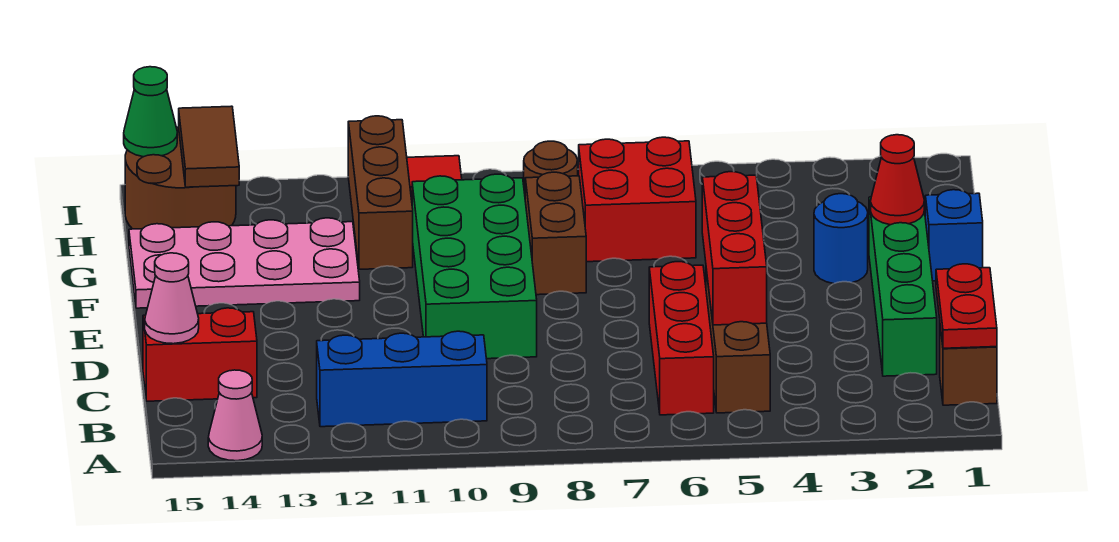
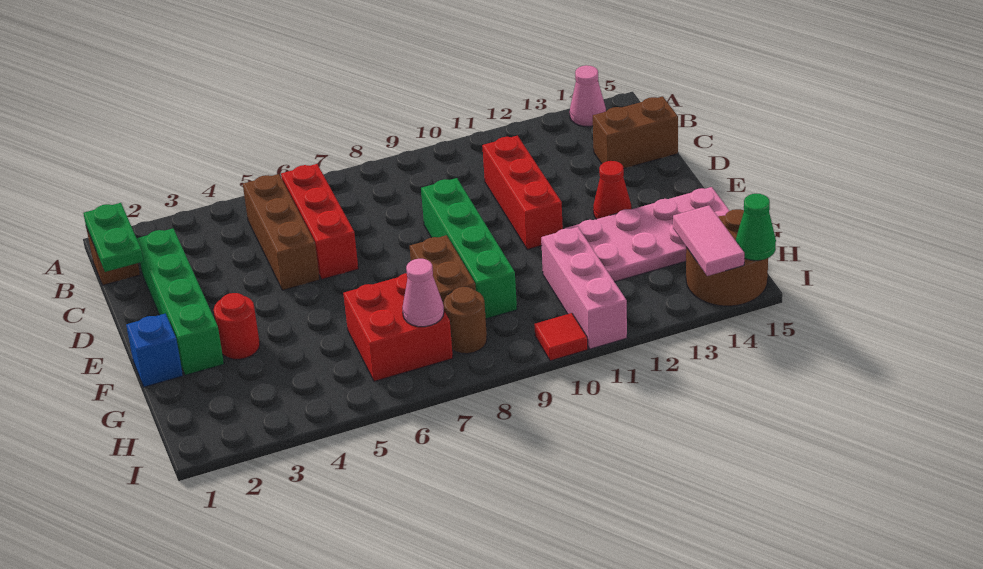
red plate B1:C1 level 2 -> green plate B1:C1 level 2
blue brick B10:B12 level 1 -> none
red brick C5:E5 level 2 -> red brick C11:E11 level 1
red brick C14:C15 level 1 -> brown brick C14:C15 level 1
pink cone C15 level 2 -> pink cone H7 level 2
green brick D9:G10 level 1 -> green brick D9:G9 level 1
red cone F2 level 2 -> red cone E13 level 1
blue round brick F3 level 1 -> red round brick F3 level 1
brown brick G11:I11 level 1 -> pink brick G11:I11 level 1
brown tile H14:I14 level 2 -> pink tile H14:I14 level 2

